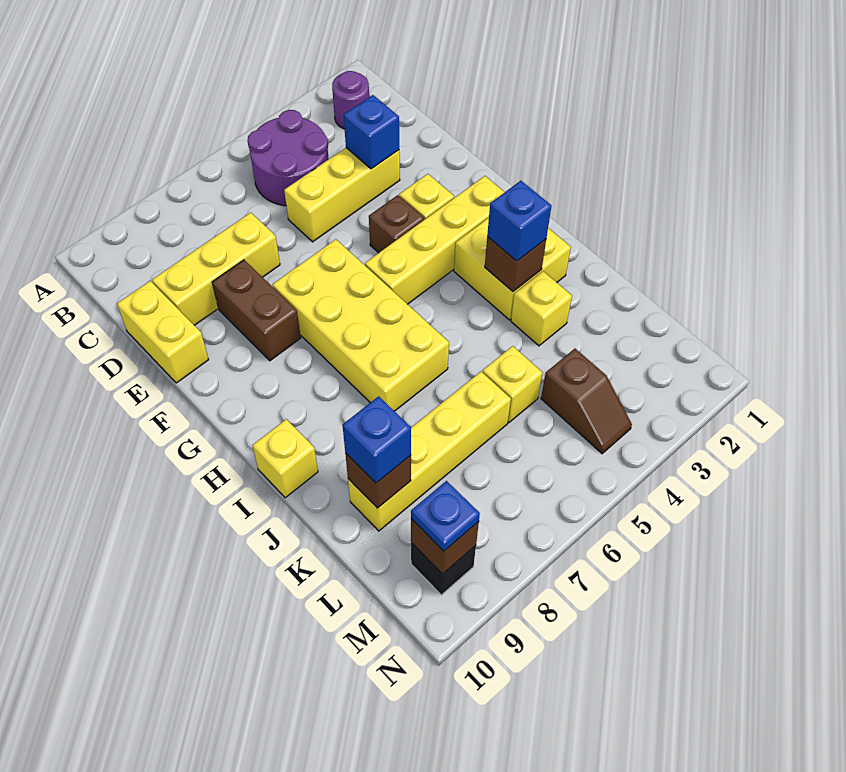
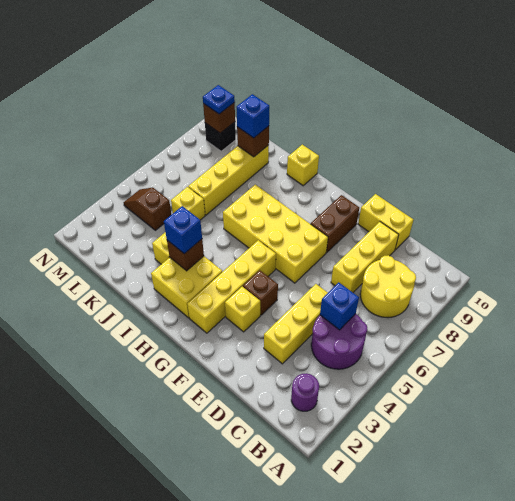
none -> yellow round brick B7:C8 level 1
blue brick D3 level 2 -> blue brick C5 level 2
brown brick E8:F8 level 1 -> brown brick F8:F9 level 1

